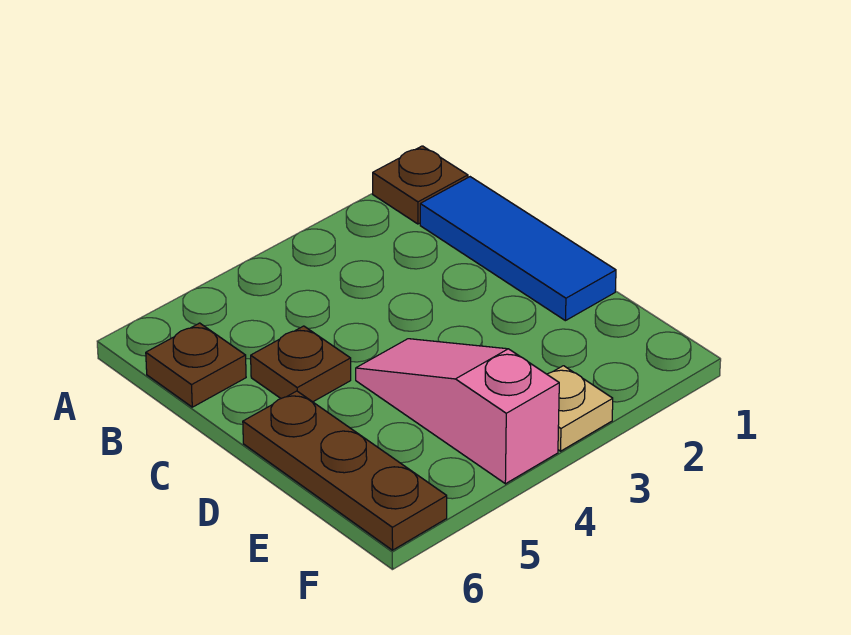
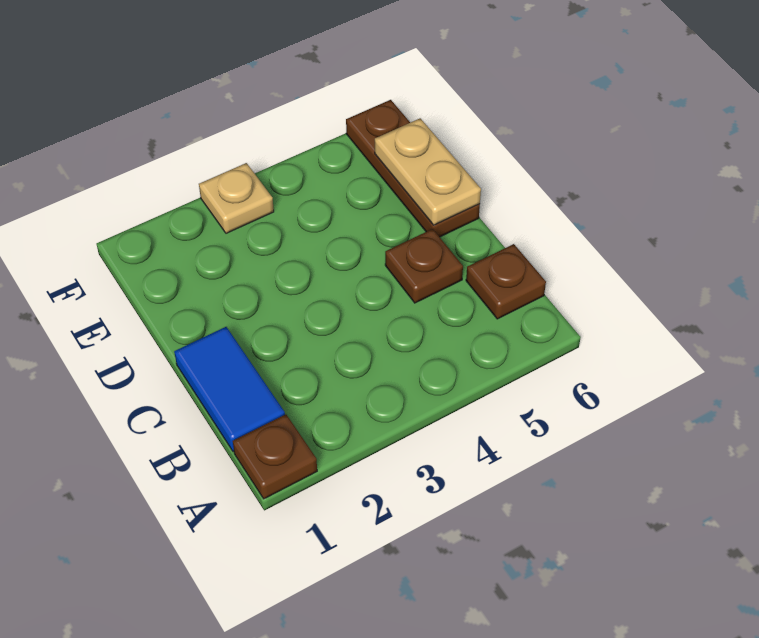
blue tile B1:D1 level 1 -> blue tile B1:C1 level 1
pink slope D4:F4 level 1 top F -> none
none -> tan plate D6:E6 level 2

